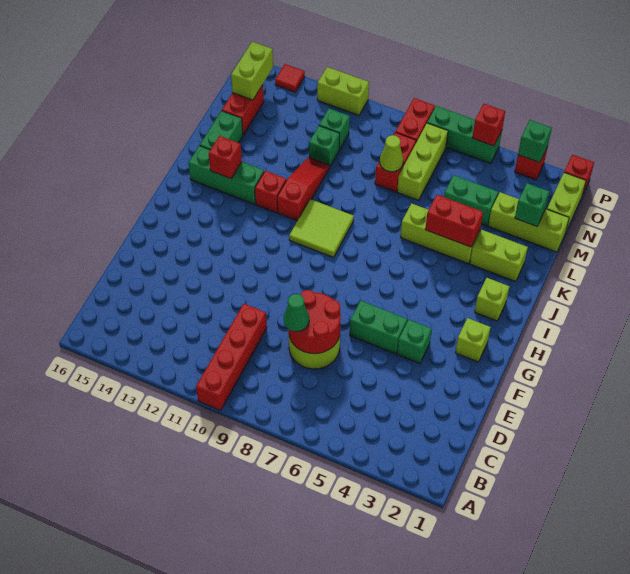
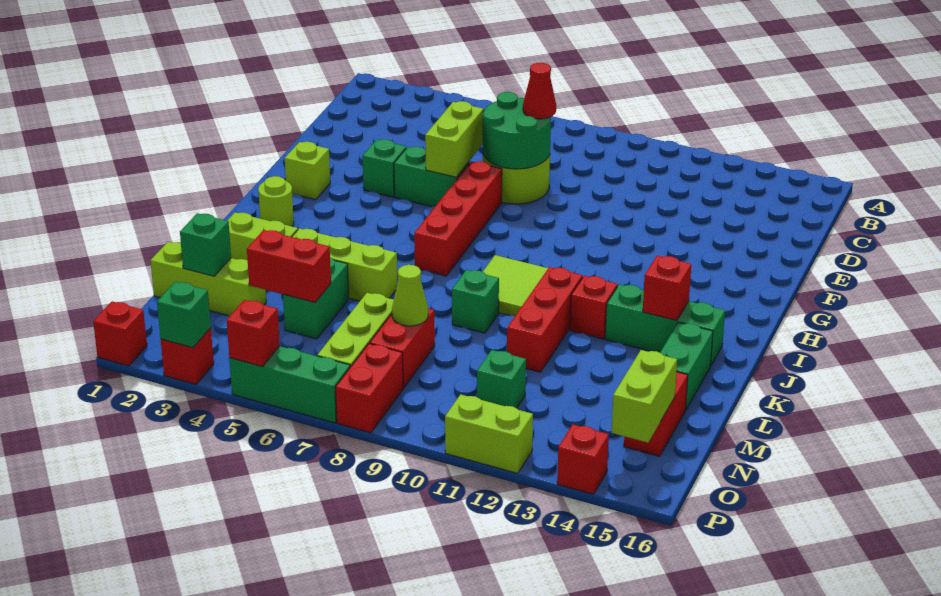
red brick A10:D10 level 1 -> red brick F7:I7 level 1
red round brick D7:E8 level 2 -> green round brick D7:E8 level 2
green cone D8 level 3 -> red cone D8 level 3
lime brick I2 level 1 -> lime round brick I2 level 1
red slope J11:L11 level 1 top J -> red brick J11:L11 level 1
red brick K4:K5 level 2 -> red brick M4:M5 level 2
green brick M4:M5 level 1 -> green brick L5:M5 level 1
green brick M11 level 1 -> green brick K9 level 1
lime brick N1:O1 level 1 -> lime brick E6:F6 level 2
red tile P14 level 1 -> red brick P14 level 1

